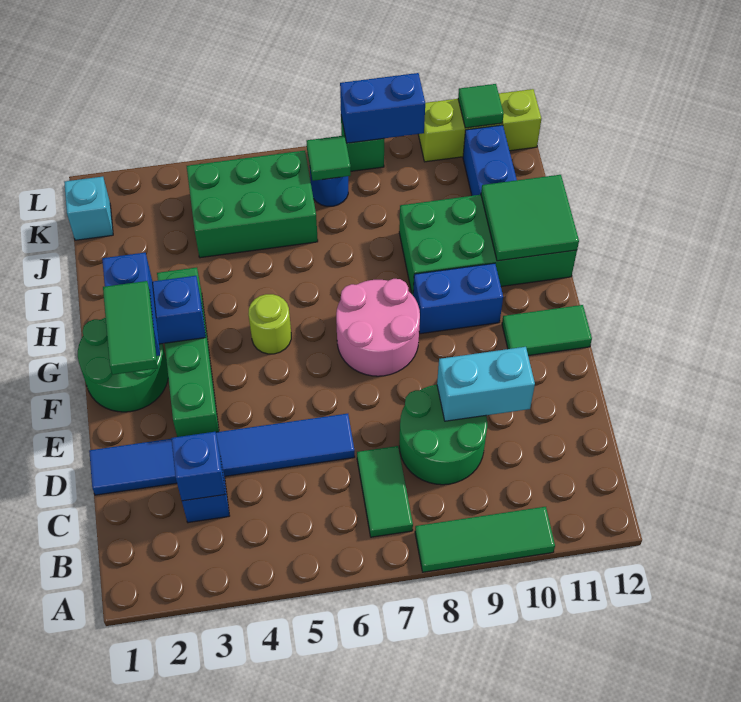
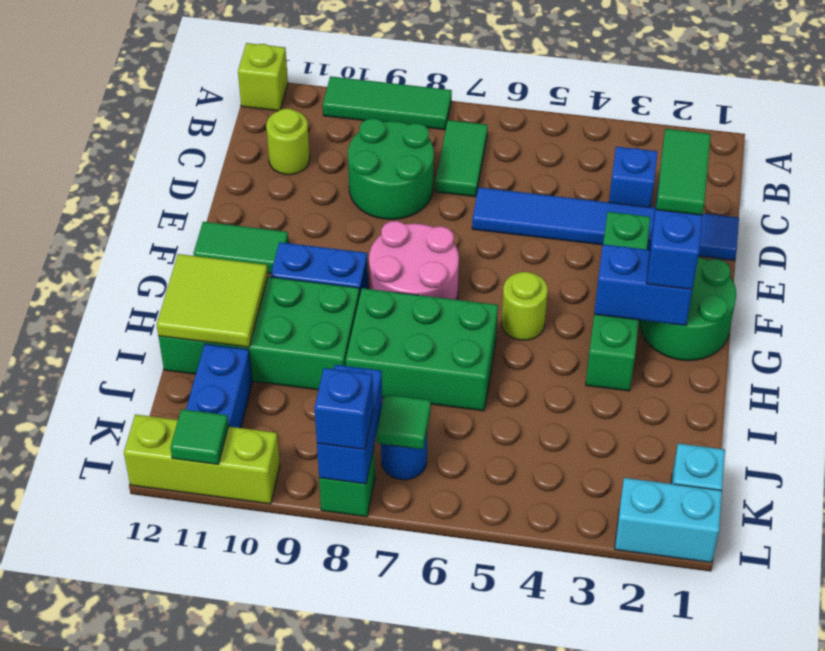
none -> lime brick A12 level 1
blue brick C3 level 2 -> blue brick L8 level 3
none -> lime round brick C11 level 1
cyan brick D9:D10 level 2 -> cyan brick L1:L2 level 1
green tile H11:I12 level 2 -> lime tile H11:I12 level 2
green brick J4:K6 level 1 -> green brick H6:I8 level 1
blue brick L8:L9 level 2 -> blue brick K8:L8 level 2

